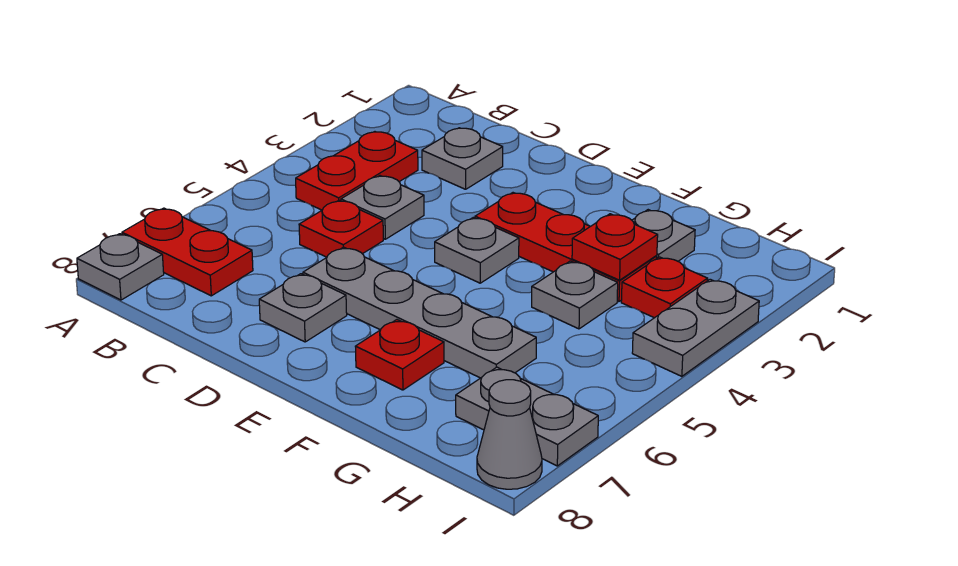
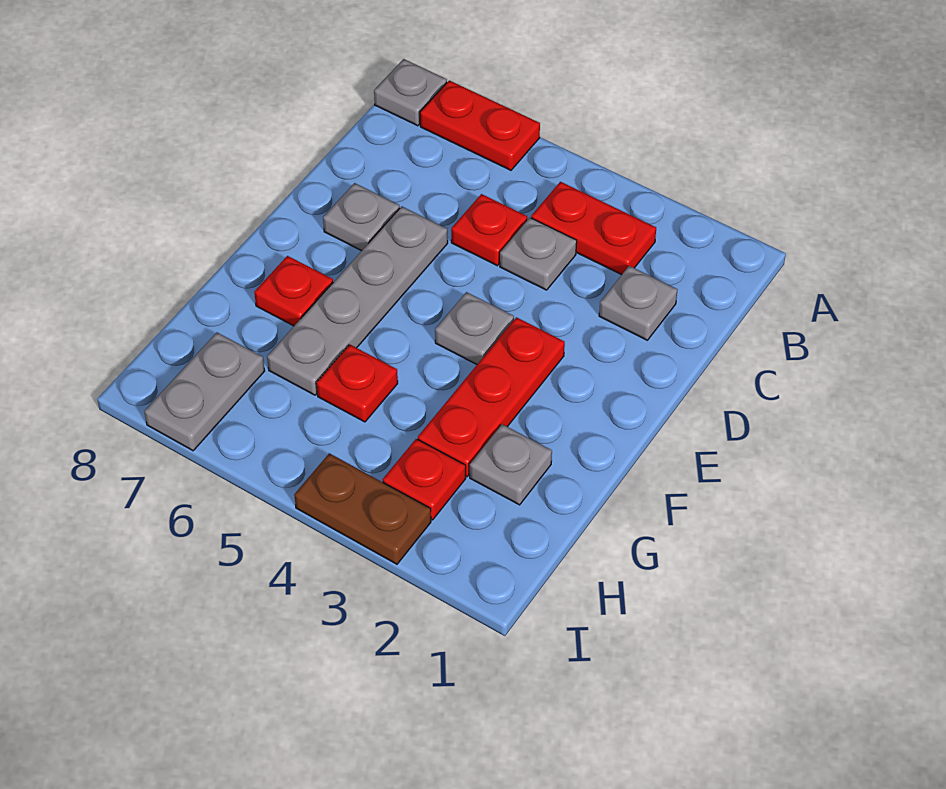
red plate A7:B7 level 1 -> red plate A6:A7 level 1
red plate G3 level 2 -> red plate G5 level 1
grey plate G4 level 1 -> none
grey plate I3:I4 level 1 -> brown plate I3:I4 level 1
grey cone I8 level 1 -> none

